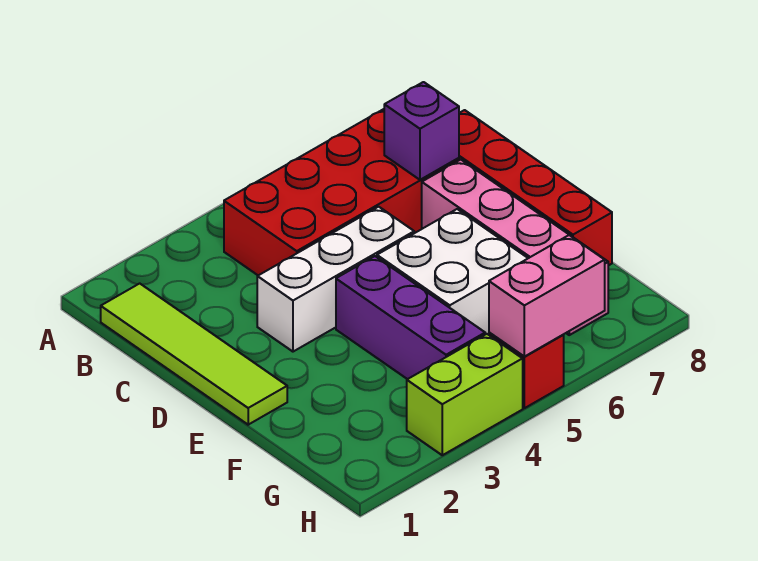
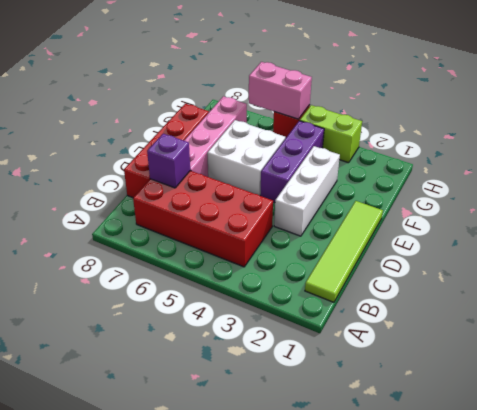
white brick D3:D5 level 1 -> white brick D3:F3 level 1

